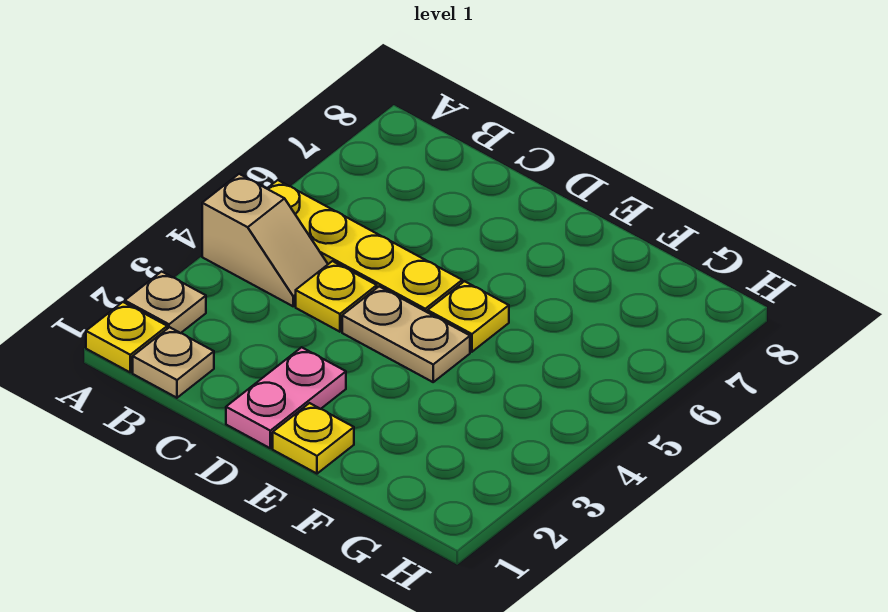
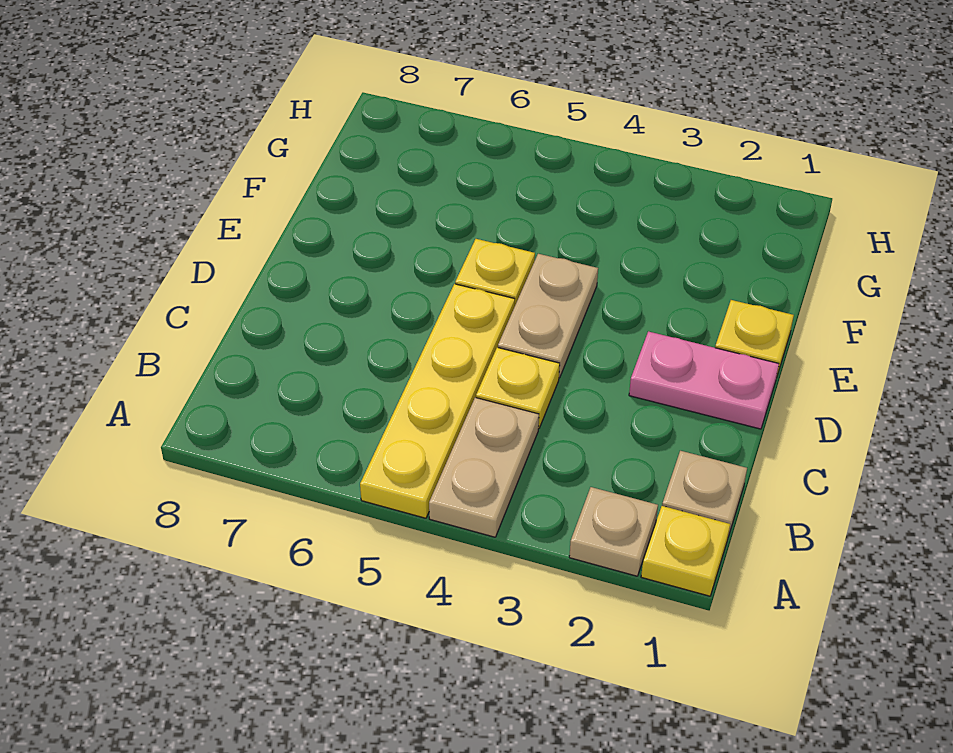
tan slope A4:B4 level 1 top A -> tan plate A4:B4 level 1

